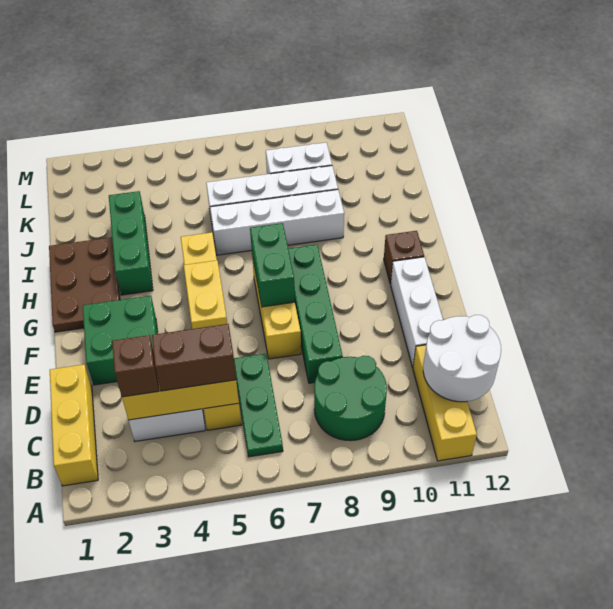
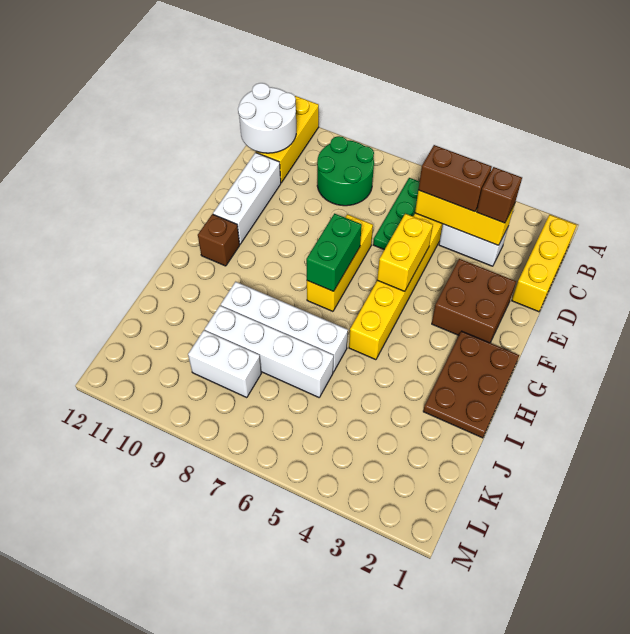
green brick D8:G8 level 1 -> none
green brick E2:F3 level 1 -> brown brick E2:F3 level 1
green brick H3:J3 level 1 -> none

